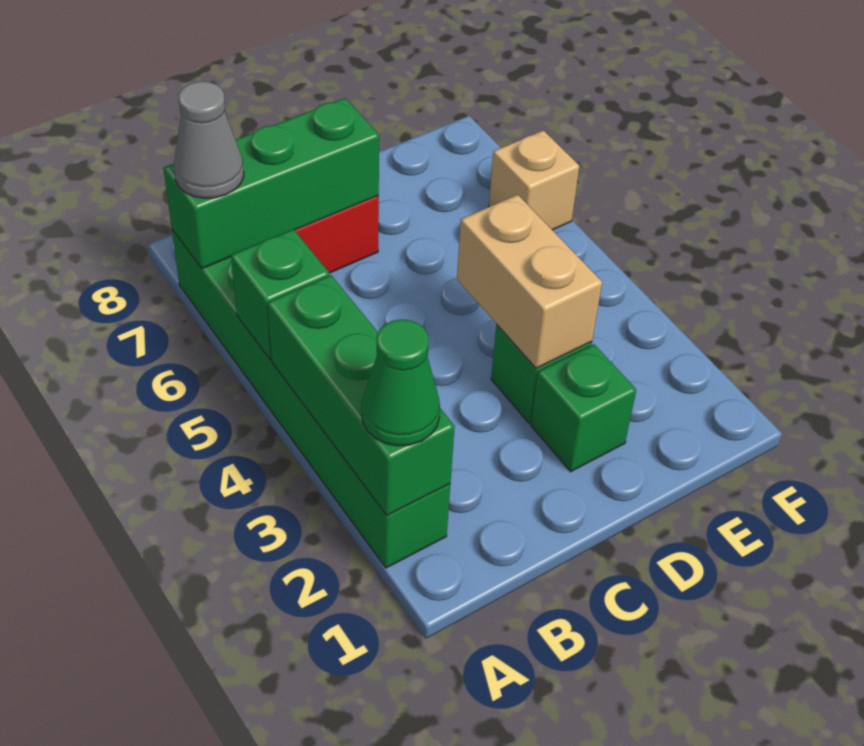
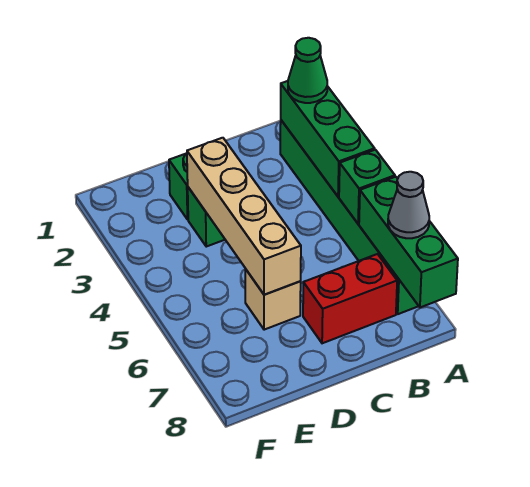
green brick A7:C7 level 2 -> green brick A6:A8 level 2
tan brick D3:D4 level 2 -> tan brick D3:D6 level 2
tan brick F6 level 1 -> tan brick D6 level 1

